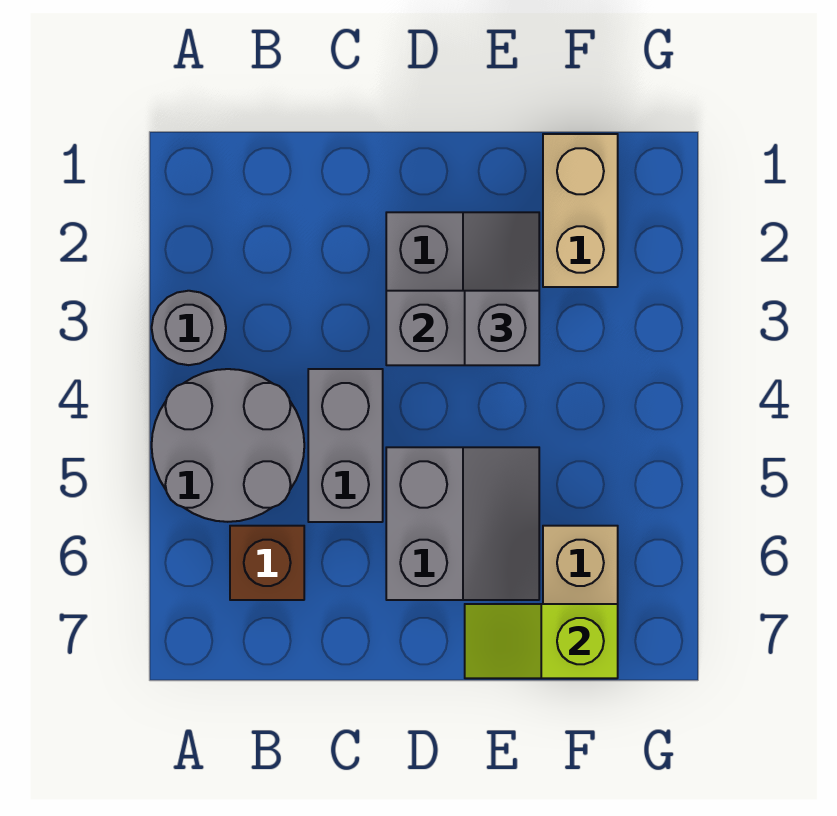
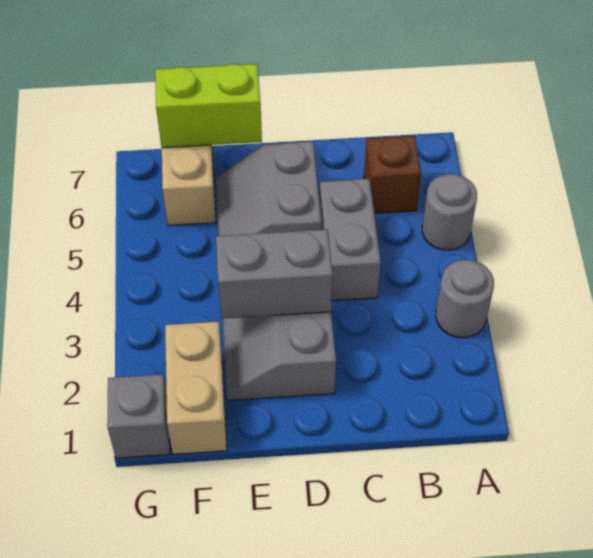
grey round brick A4:B5 level 1 -> grey round brick A5 level 1
grey brick E3 level 3 -> grey brick G1 level 1
lime slope E7:F7 level 2 top F -> lime brick E7:F7 level 2

